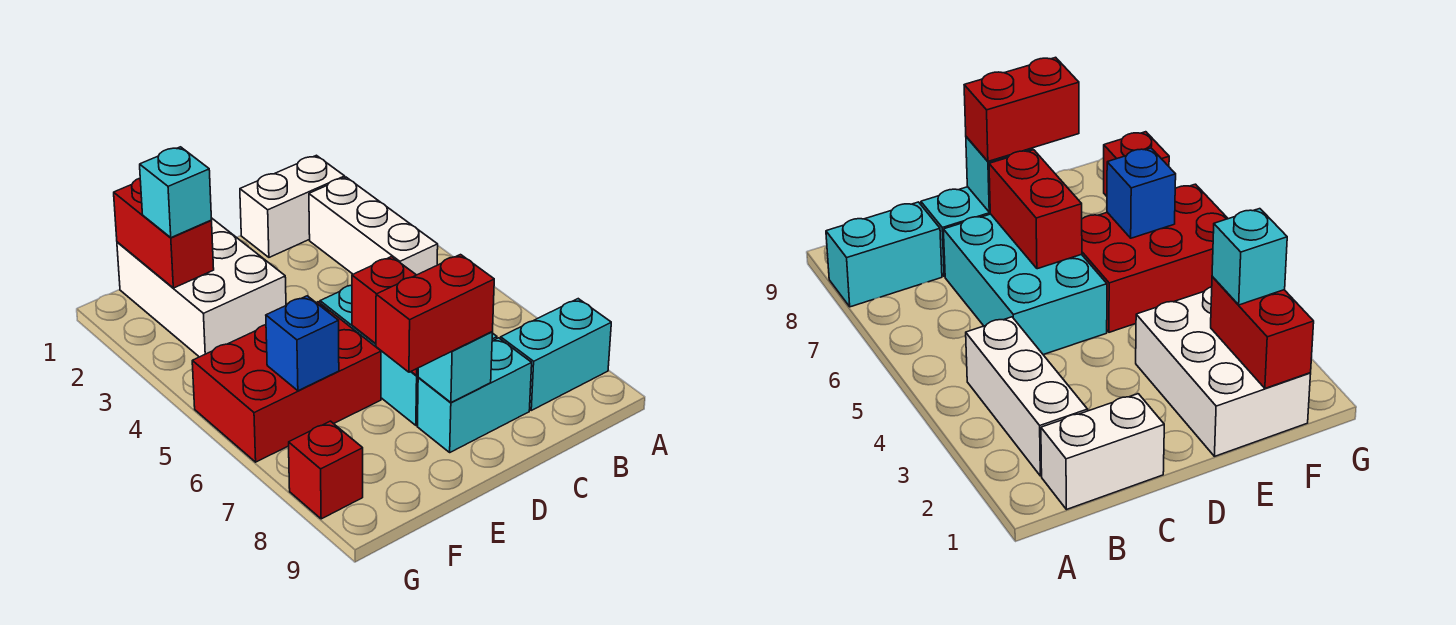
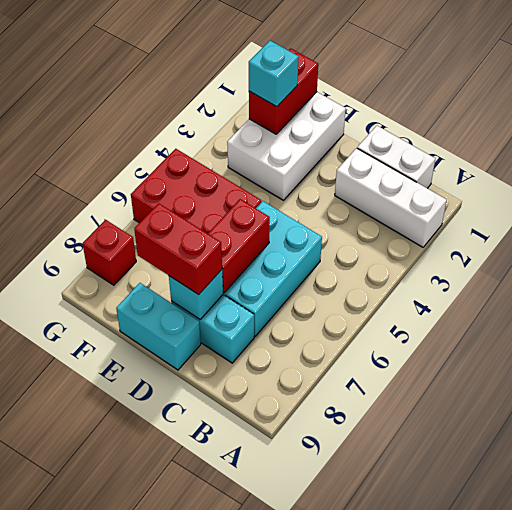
cyan brick A8:B8 level 1 -> cyan brick D9:E9 level 1
white brick B2:B4 level 1 -> white brick A2:C2 level 1
blue brick F6 level 2 -> none

